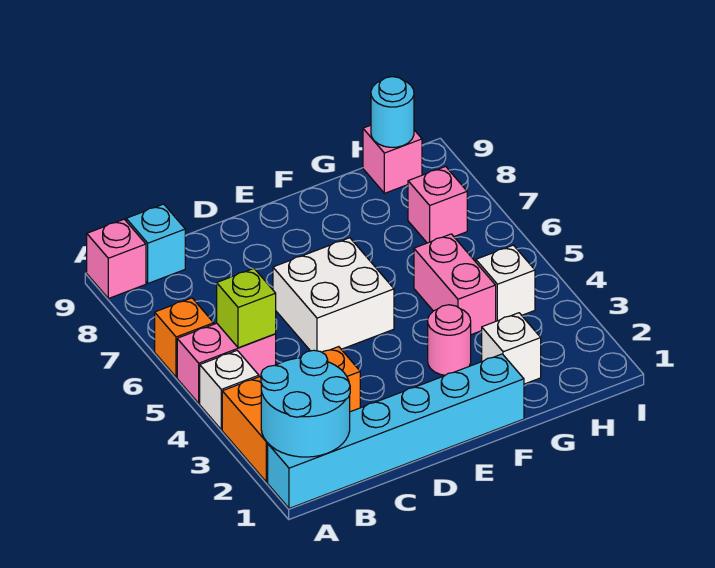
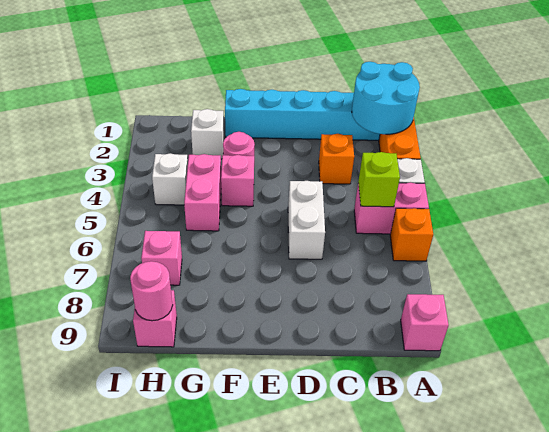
cyan brick B9 level 1 -> none
white brick D5:E6 level 1 -> white brick D5:D6 level 1
none -> pink brick F4 level 1
cyan round brick H9 level 2 -> pink round brick H9 level 2

